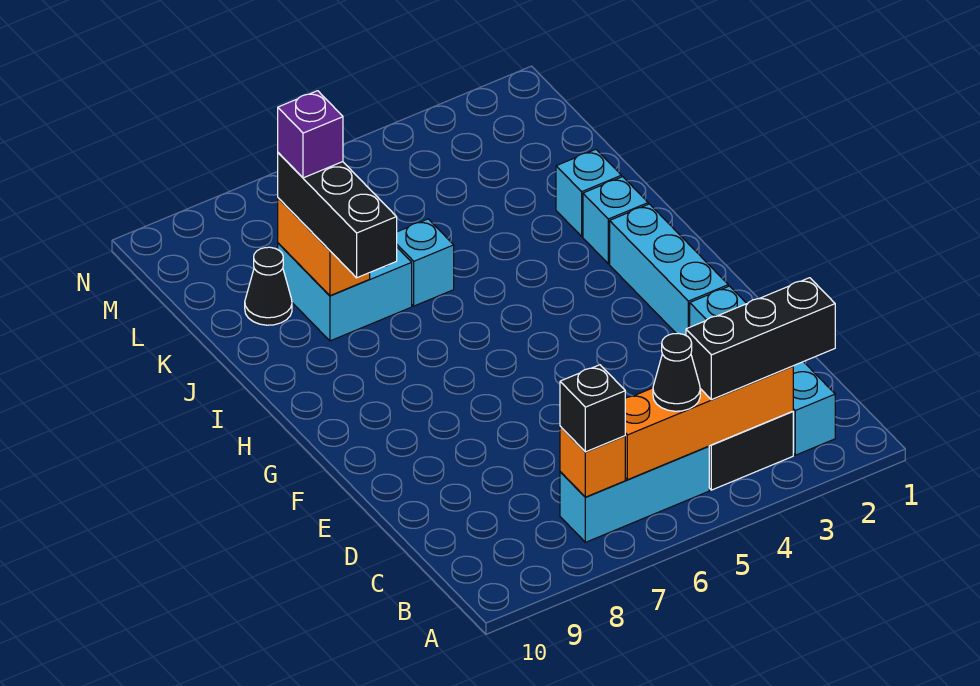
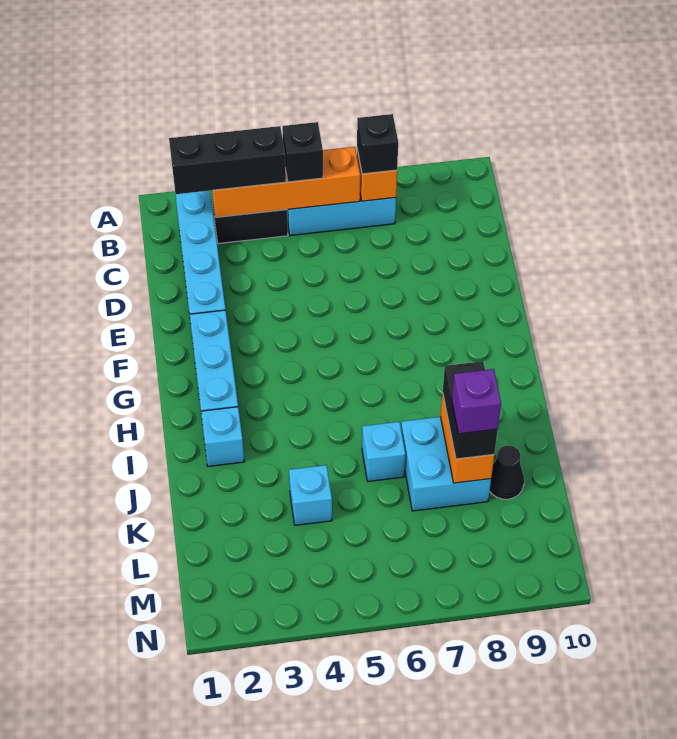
black cone B5 level 3 -> black brick B5 level 3
black brick I8:K8 level 3 -> black brick J8:K8 level 3
cyan brick J2 level 1 -> cyan brick K4 level 1

